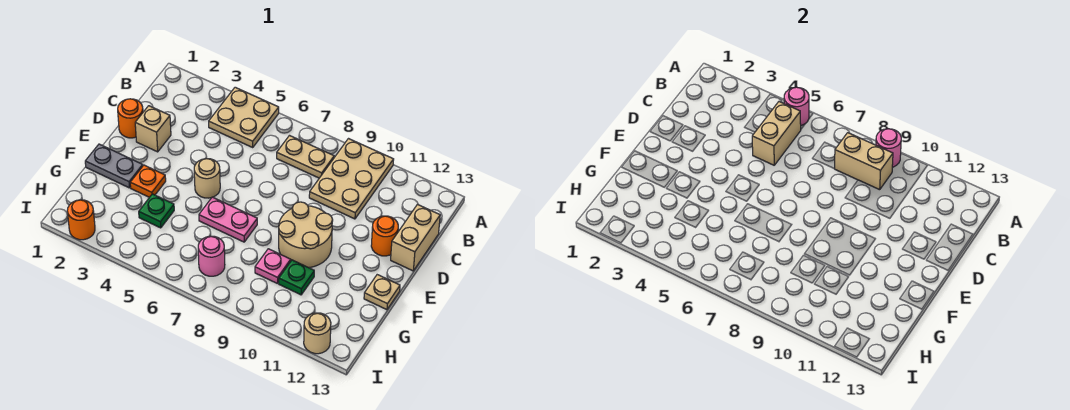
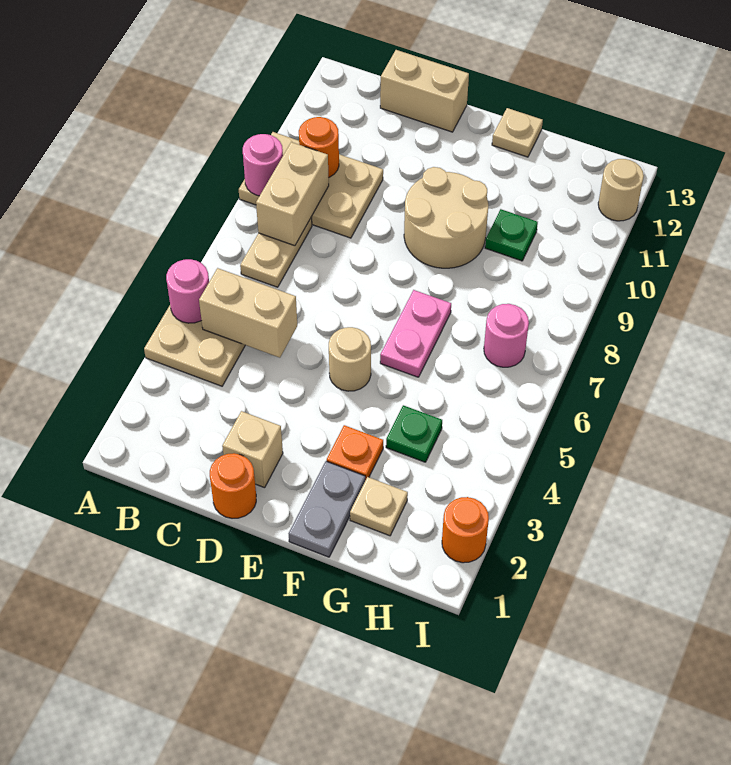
orange round brick D12 level 1 -> orange round brick B10 level 2
none -> tan plate G2 level 1
pink plate G9 level 1 -> none

